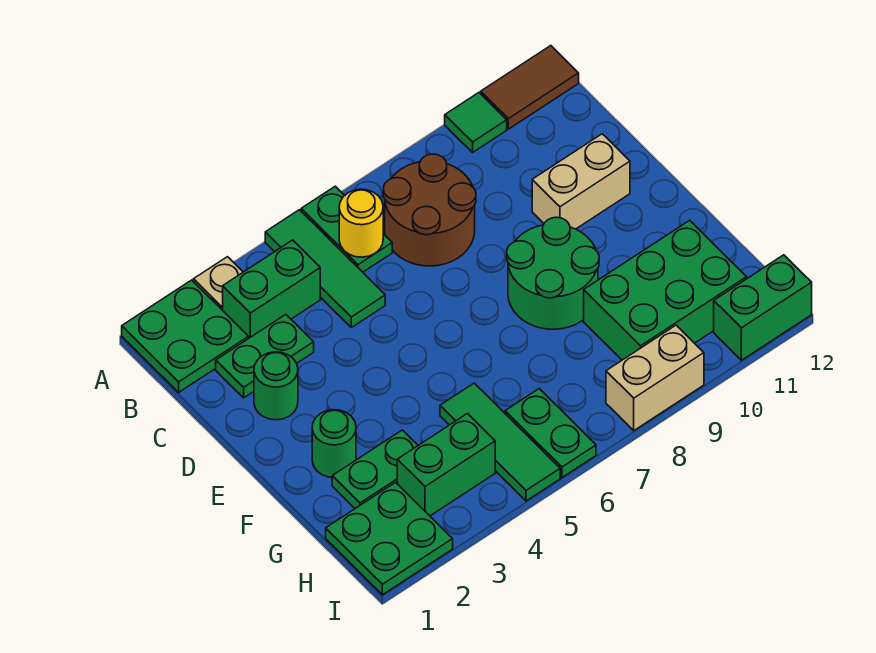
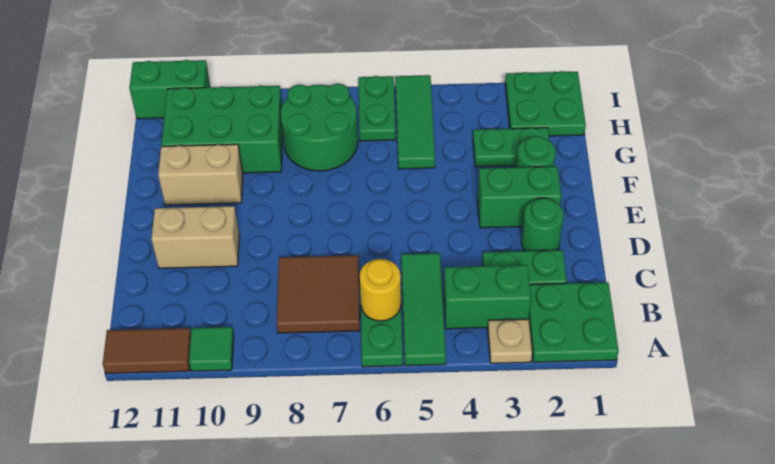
brown round brick B7:C8 level 1 -> brown tile B7:C8 level 1
green round brick E8:F9 level 1 -> green round brick G7:H8 level 1
green brick H3:H4 level 1 -> green brick E2:E3 level 1
tan brick I8:I9 level 1 -> tan brick F10:F11 level 1

